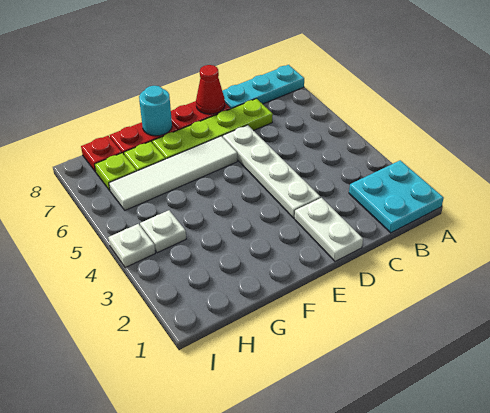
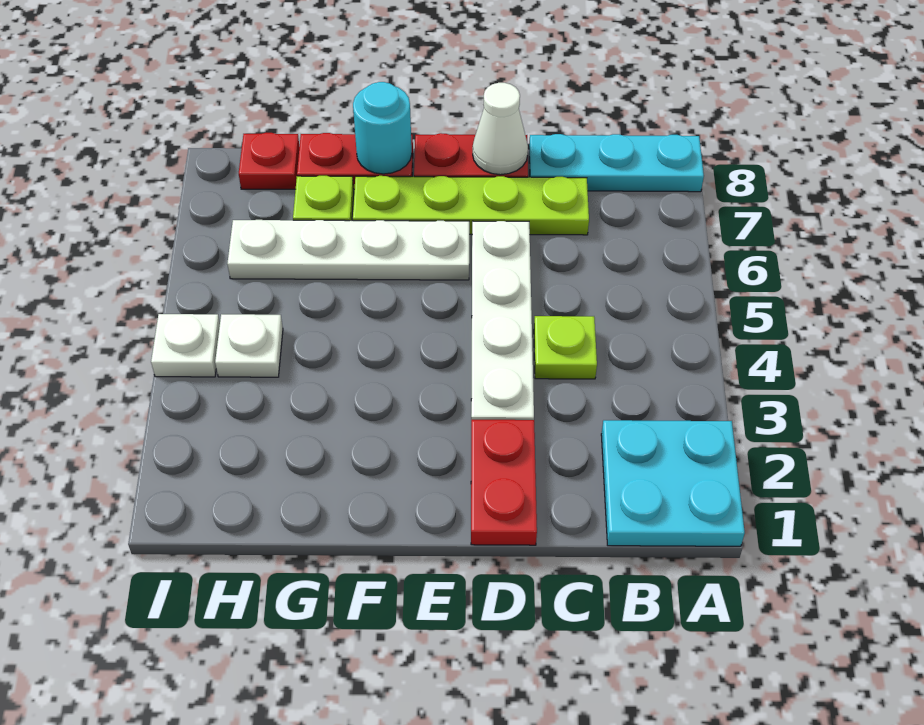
white plate D1:D2 level 1 -> red plate D1:D2 level 1
red cone D8 level 2 -> white cone D8 level 2
white tile E6:H6 level 1 -> white plate E6:H6 level 1
lime plate H7 level 1 -> lime plate C4 level 1

